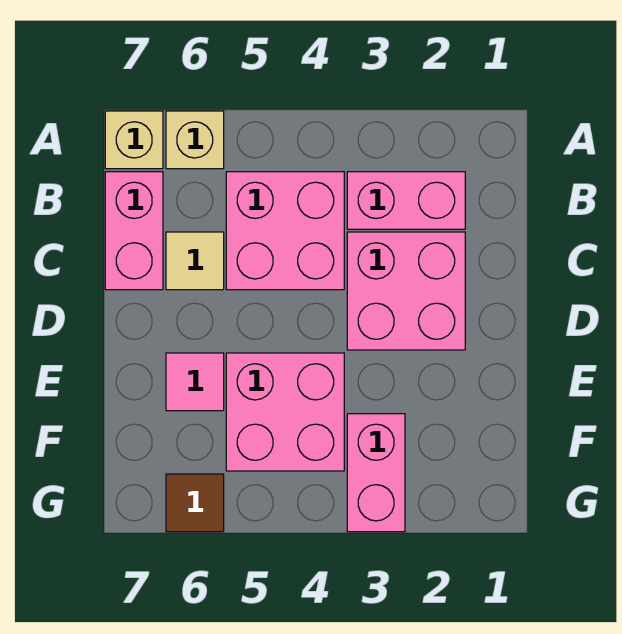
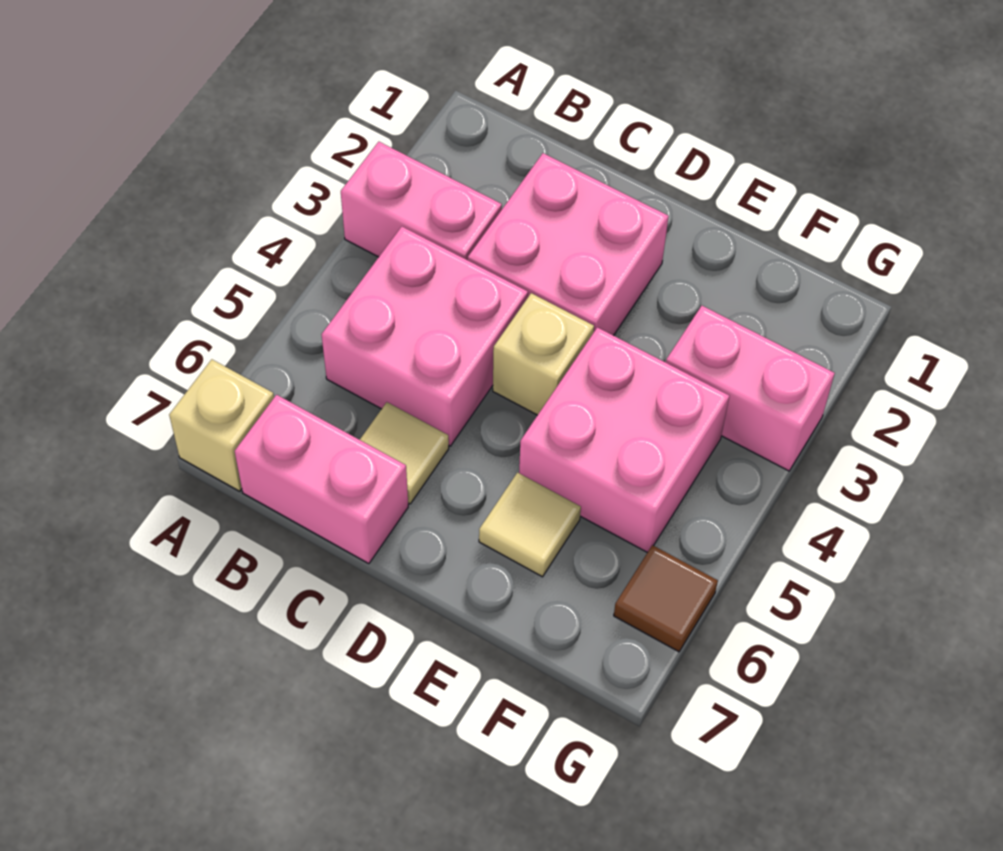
tan brick A6 level 1 -> tan brick D4 level 1
pink brick B2:B3 level 1 -> pink brick A3:B3 level 1
pink tile E6 level 1 -> tan tile E6 level 1

